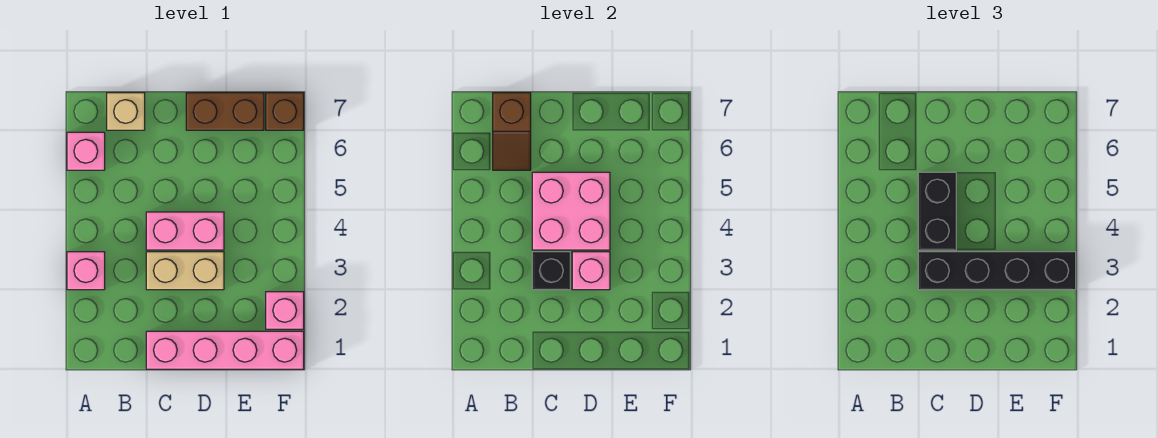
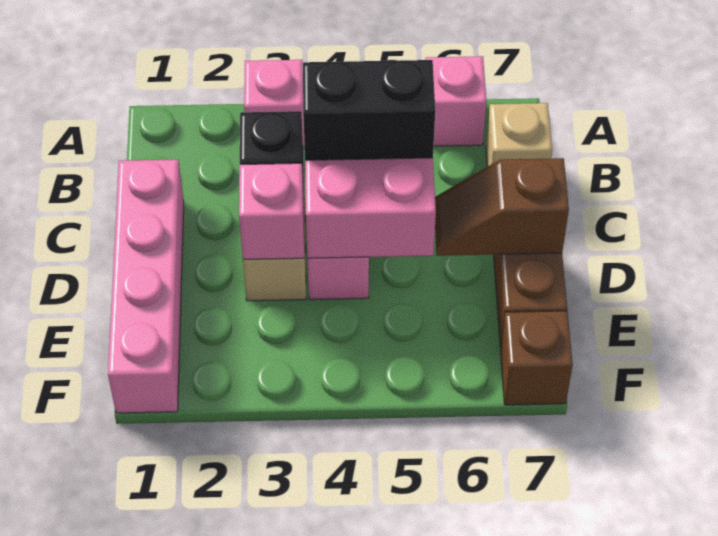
brown slope B6:B7 level 2 top 7 -> brown slope D6:D7 level 2 top 7
black brick C3:F3 level 3 -> none
pink brick F2 level 1 -> none

